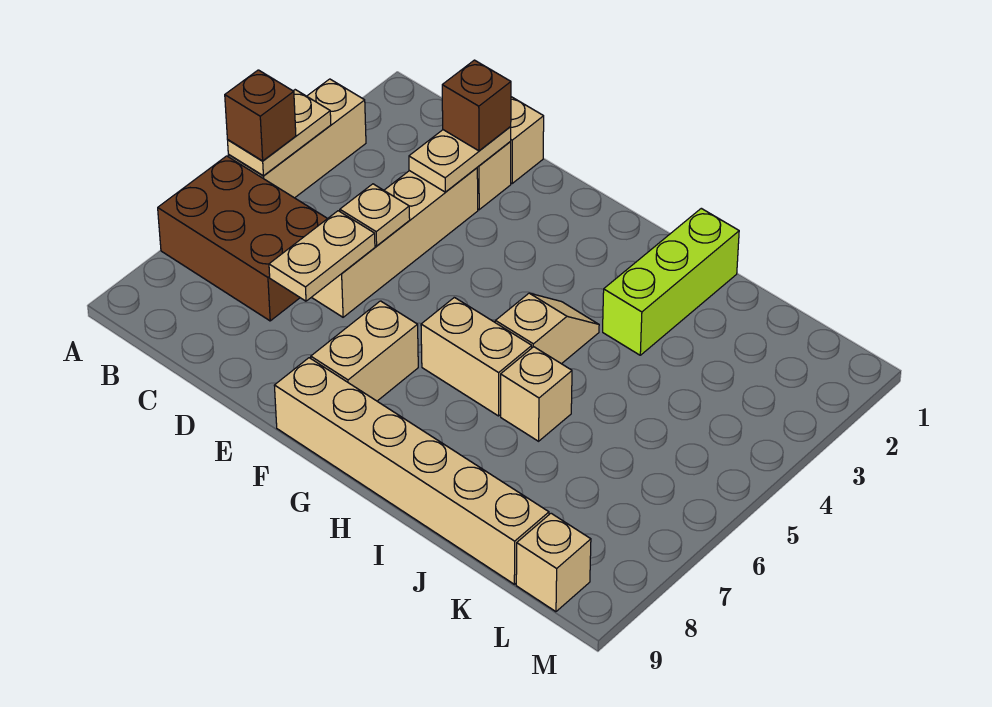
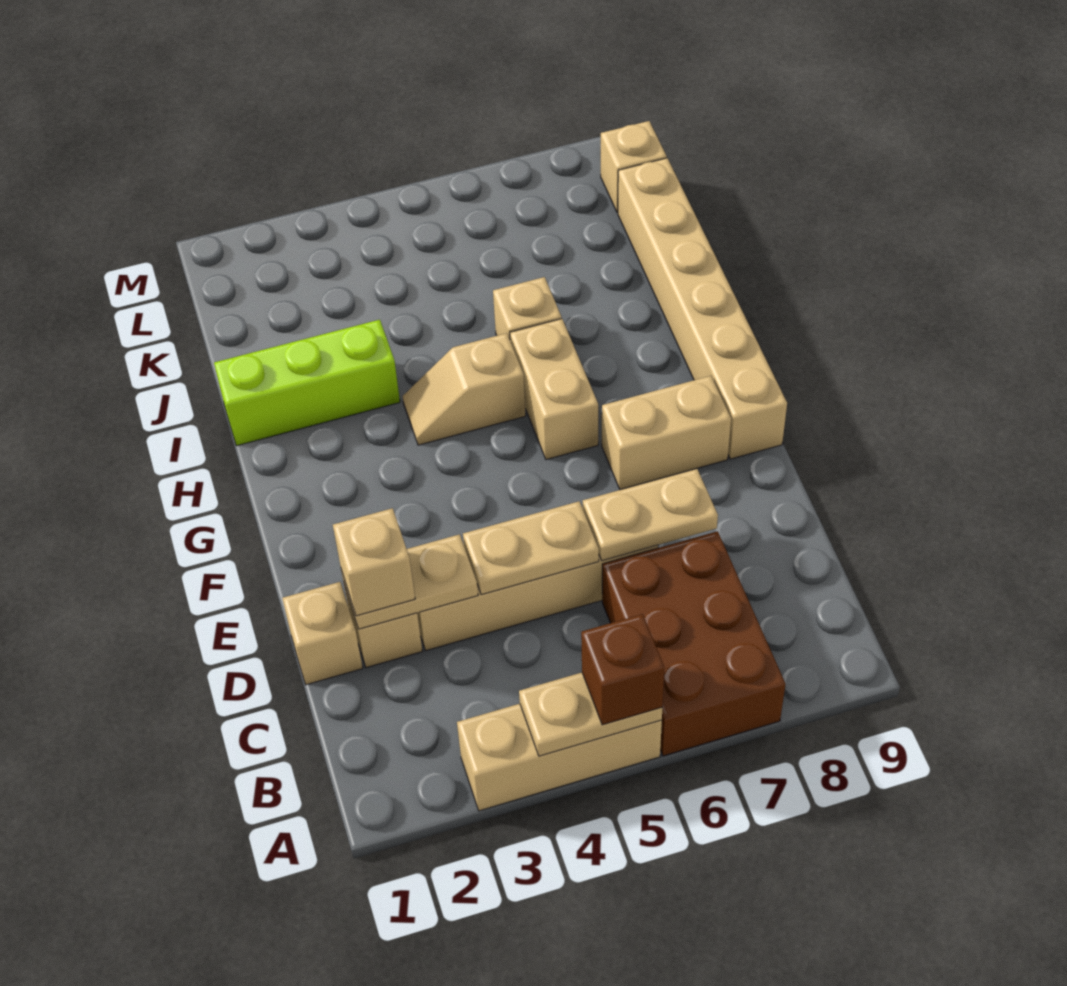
brown brick D2 level 3 -> tan brick D2 level 3
tan plate D5 level 2 -> tan plate D4:D5 level 2

